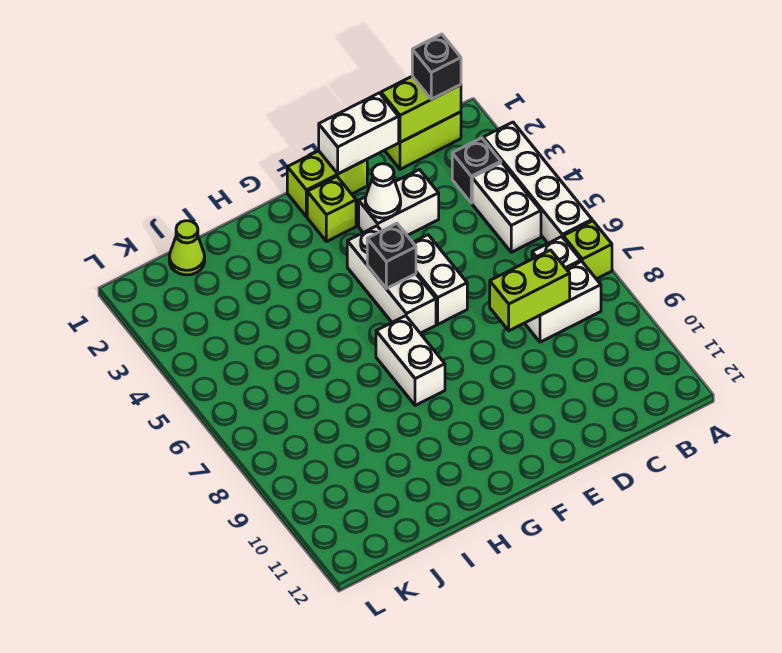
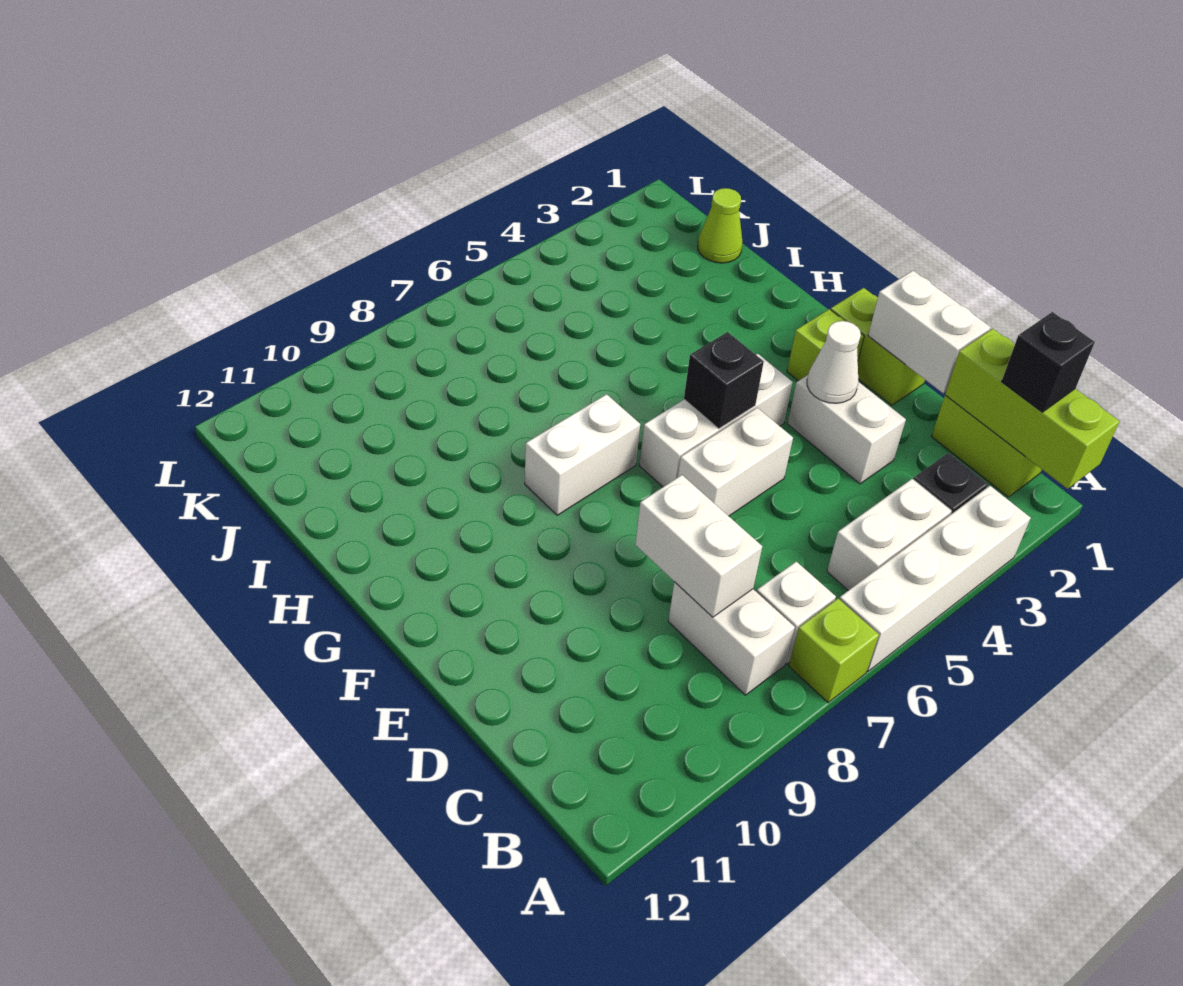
lime brick B1:C1 level 2 -> lime brick A1:C1 level 2
lime brick C8:D8 level 2 -> white brick C8:D8 level 2

